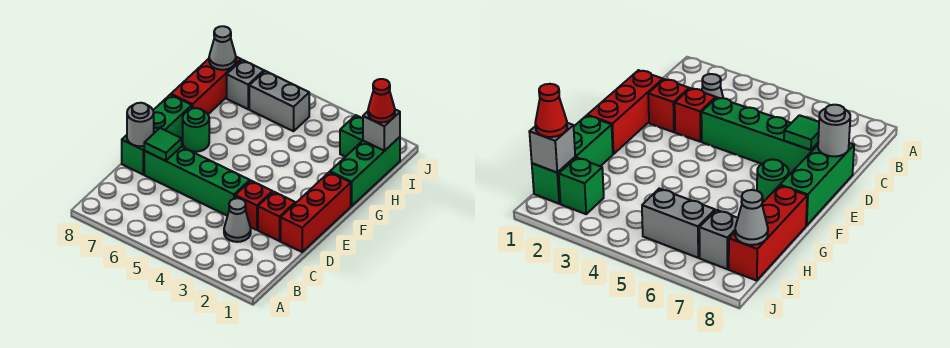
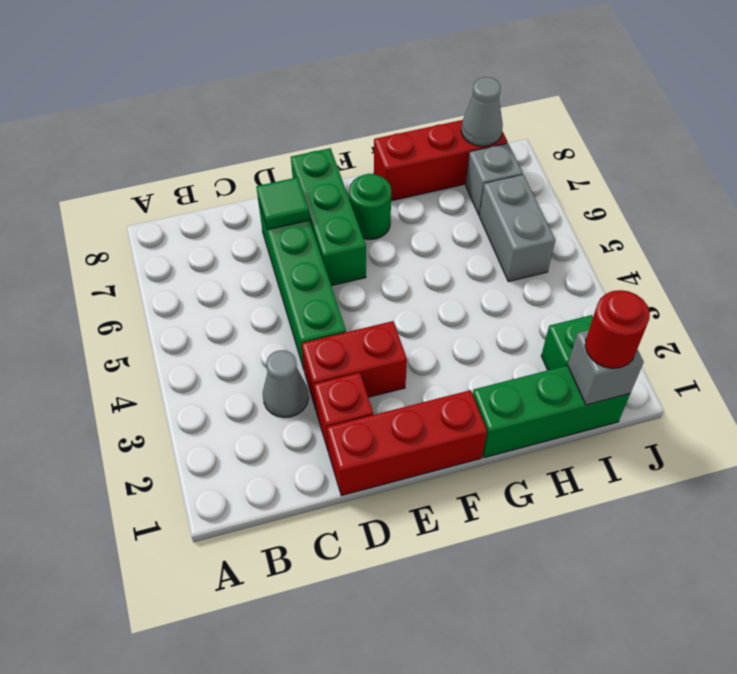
red brick D3 level 1 -> red brick D3:E3 level 1
green brick D8:F8 level 1 -> green brick E6:E8 level 1
grey round brick D8 level 2 -> none
red cone I1 level 3 -> red round brick I1 level 3

